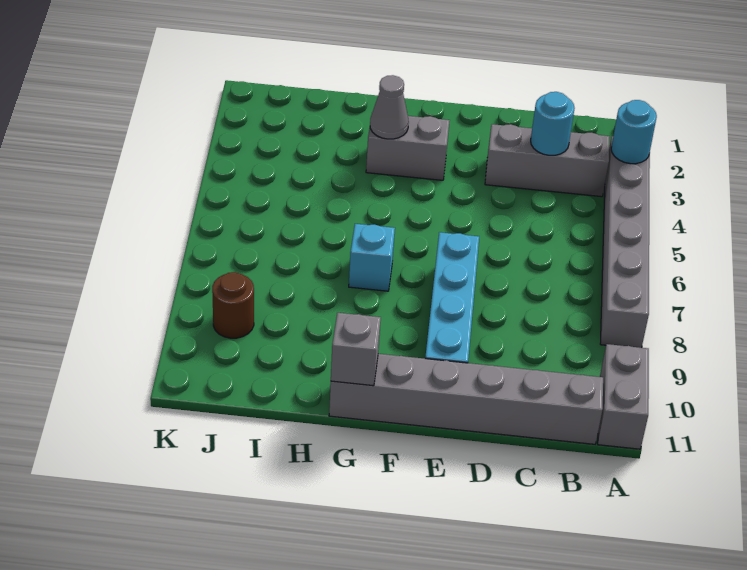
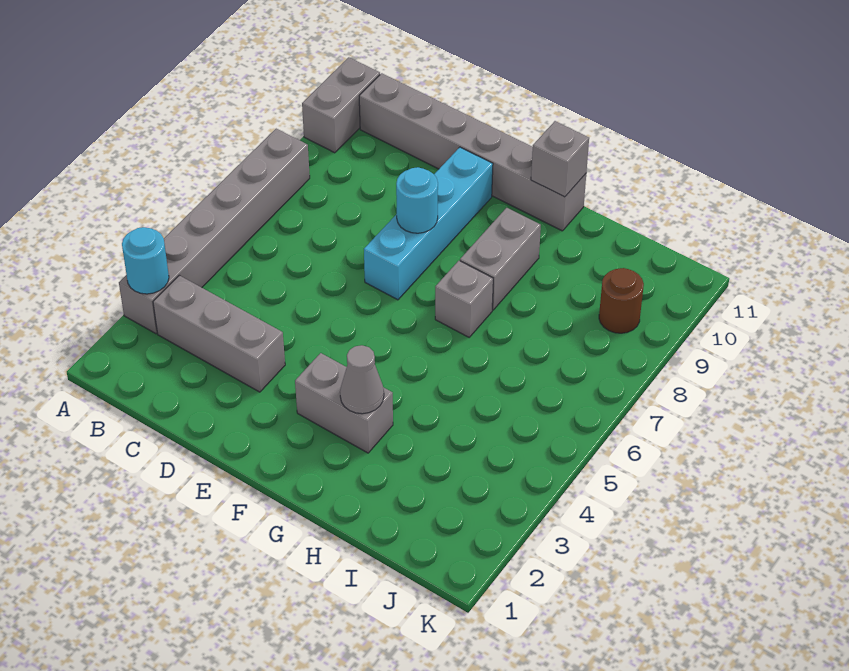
cyan round brick C3 level 2 -> cyan round brick E8 level 2
cyan brick G7 level 1 -> grey brick G7 level 1
none -> grey brick G8:G9 level 1

